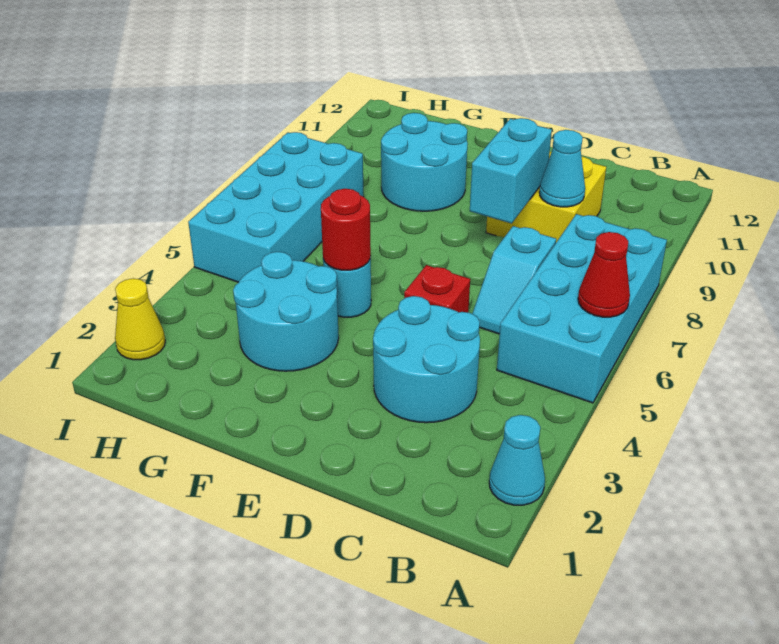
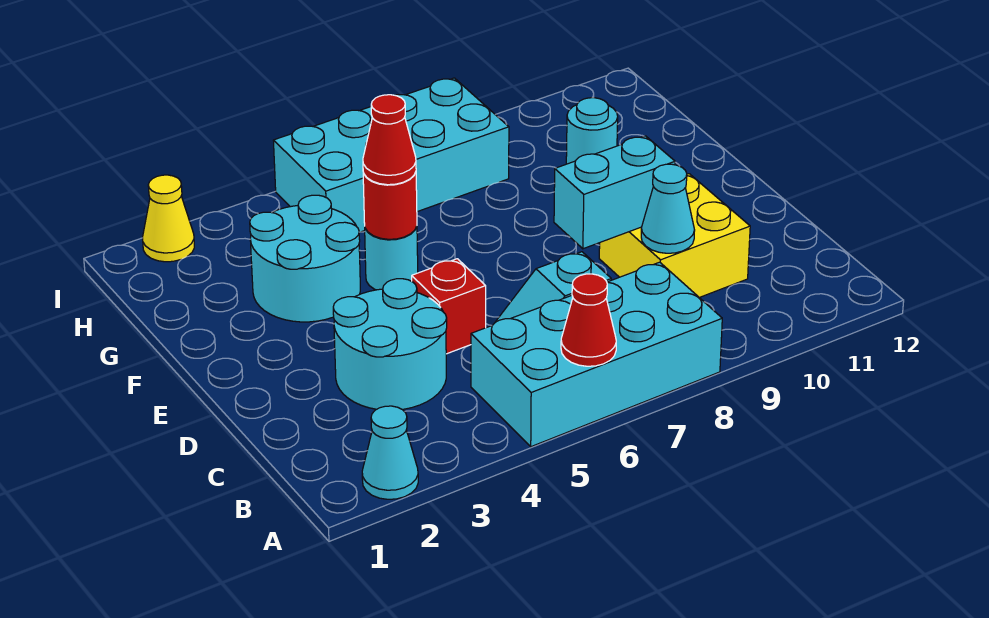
none -> red cone F5 level 3
cyan round brick F9:G10 level 1 -> cyan round brick G10 level 1

